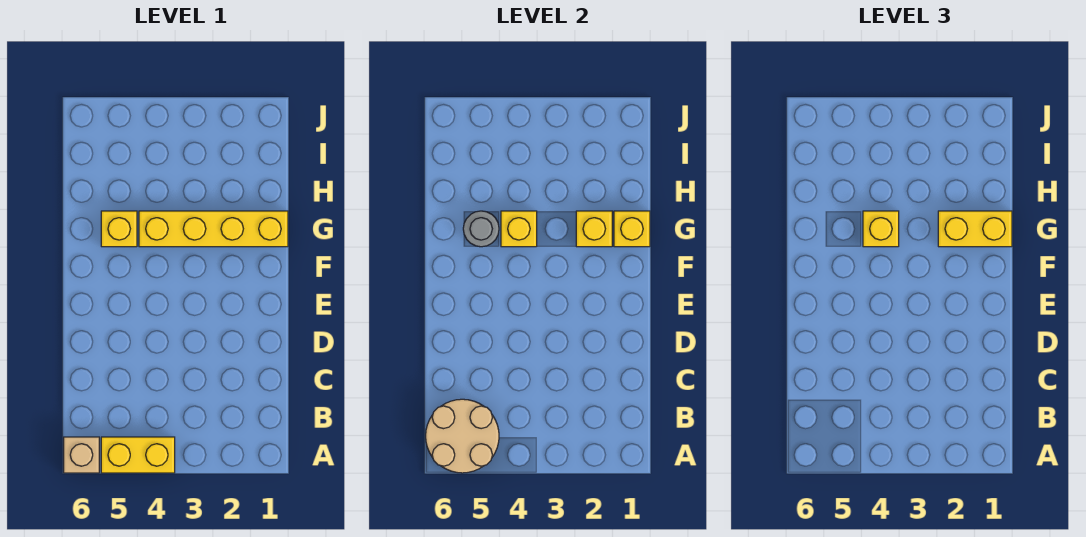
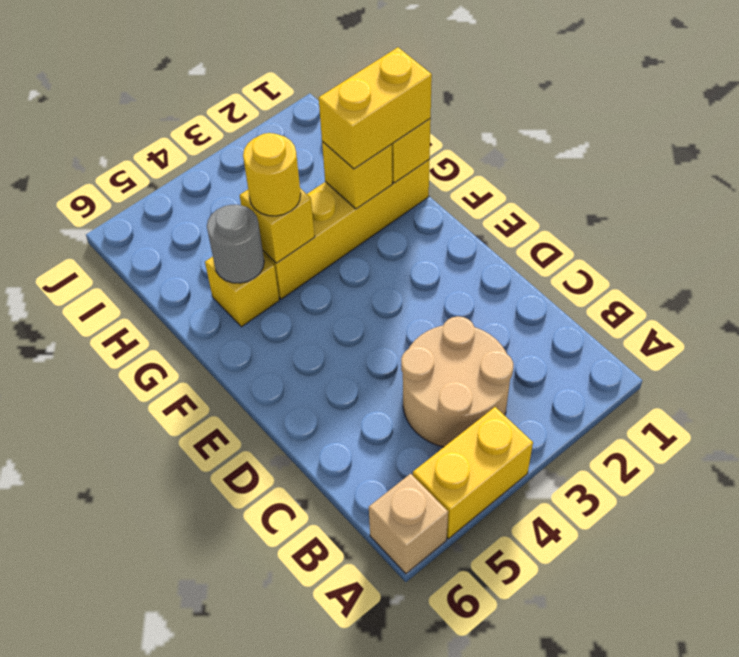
tan round brick A5:B6 level 2 -> tan round brick B3:C4 level 1
yellow brick G4 level 3 -> yellow round brick G4 level 3

